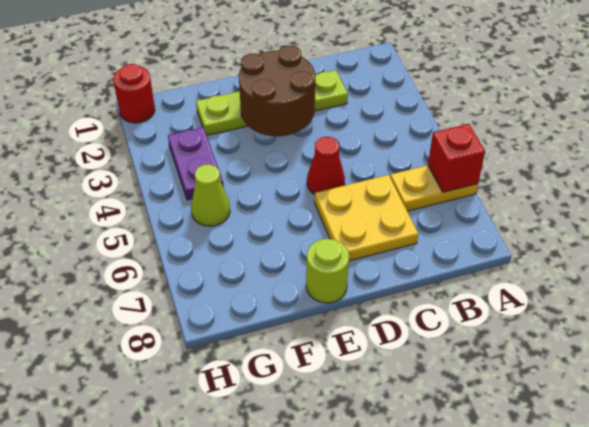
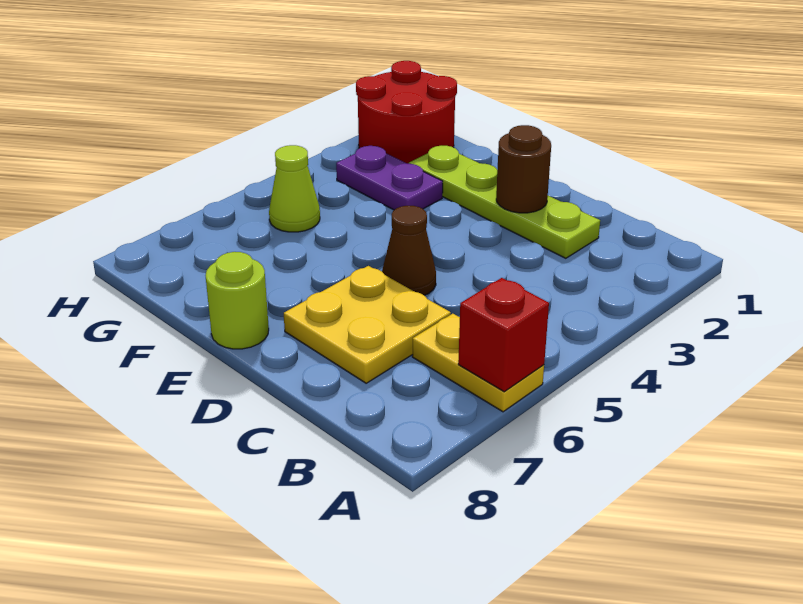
brown round brick D2:E3 level 2 -> brown round brick D2 level 2
red cone D5 level 1 -> brown cone D5 level 1
purple plate G3:G4 level 1 -> purple plate F3:G3 level 1
red round brick H1 level 1 -> red round brick G1:H2 level 1

